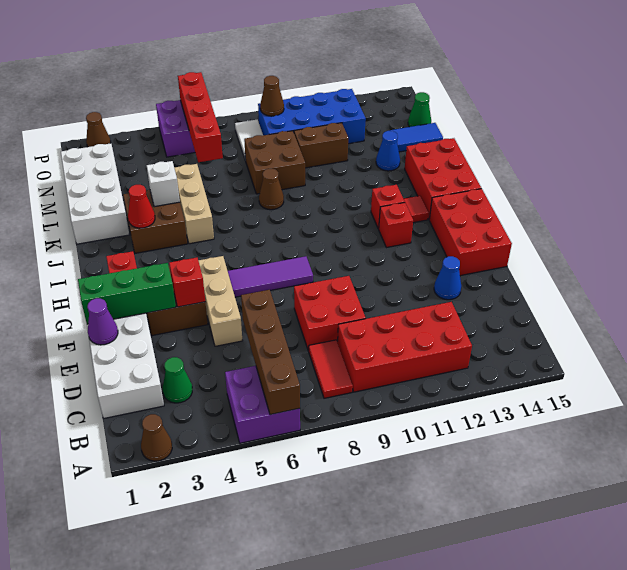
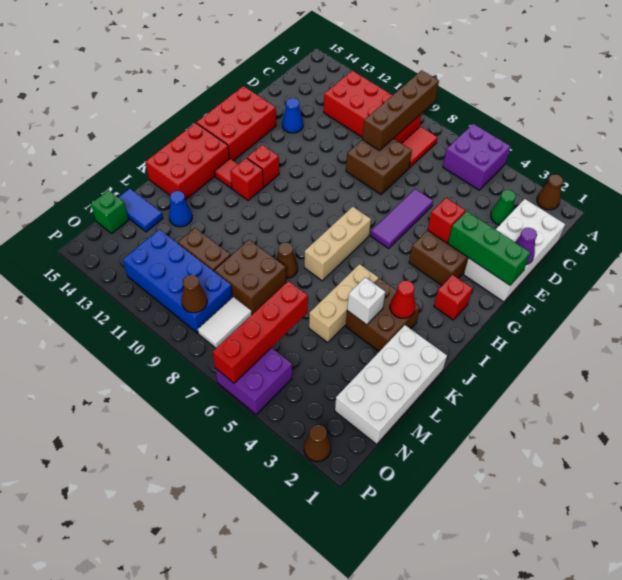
brown brick A6:D6 level 2 -> brown brick A9:D9 level 2
red brick D8:E9 level 1 -> brown brick D8:E9 level 1
tan brick E5:G5 level 1 -> tan brick H7:J7 level 1
purple tile G6:G8 level 1 -> purple tile E6:G6 level 1
green cone N15 level 1 -> green brick N15 level 1

